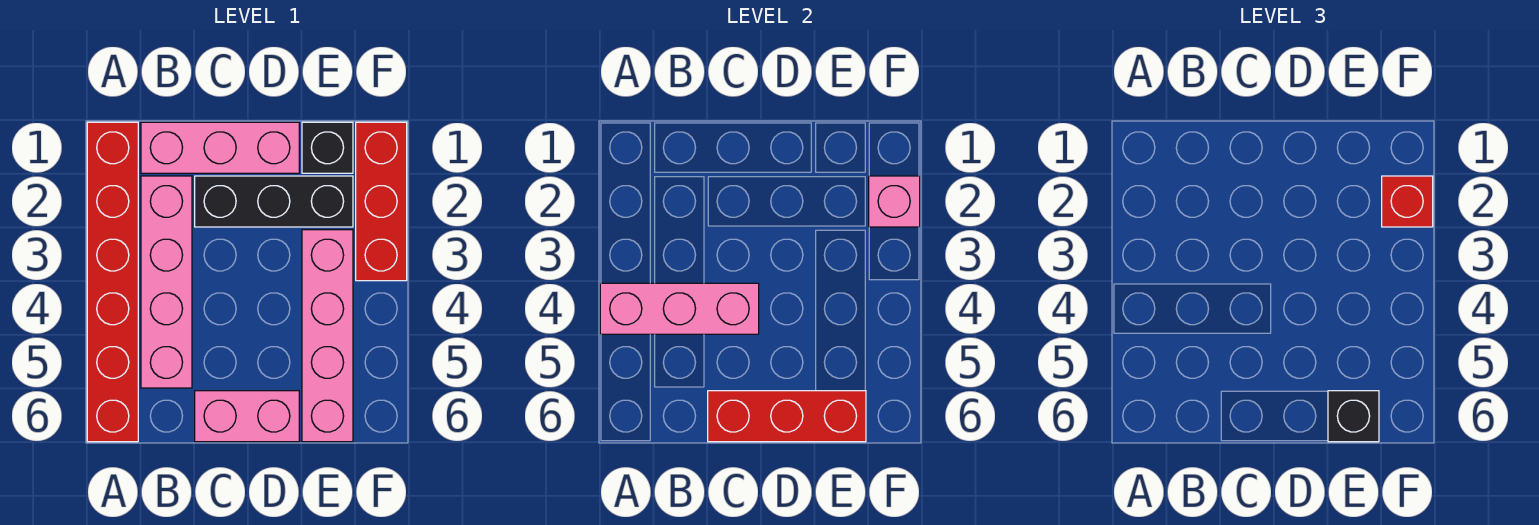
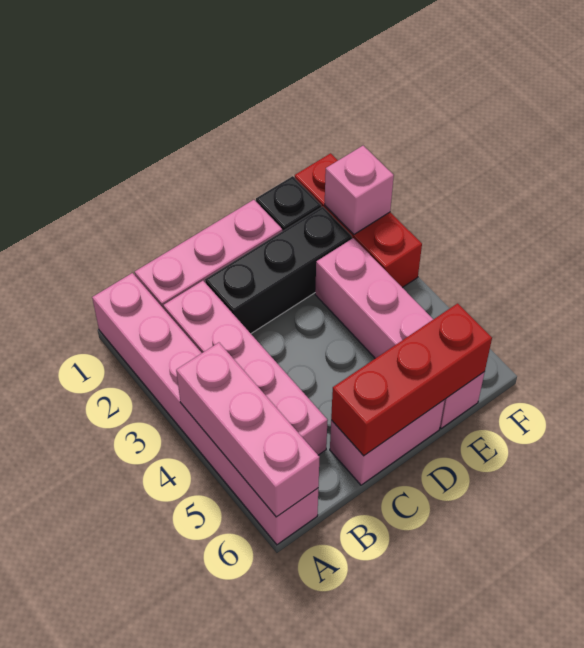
red brick A1:A6 level 1 -> pink brick A1:A6 level 1
pink brick A4:C4 level 2 -> pink brick A4:A6 level 2
black brick E6 level 3 -> none
red brick F2 level 3 -> none

